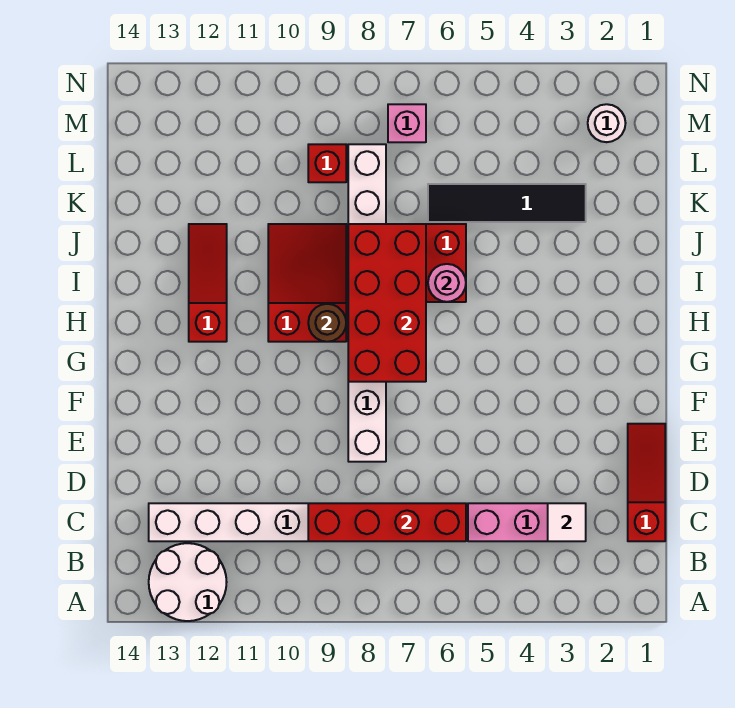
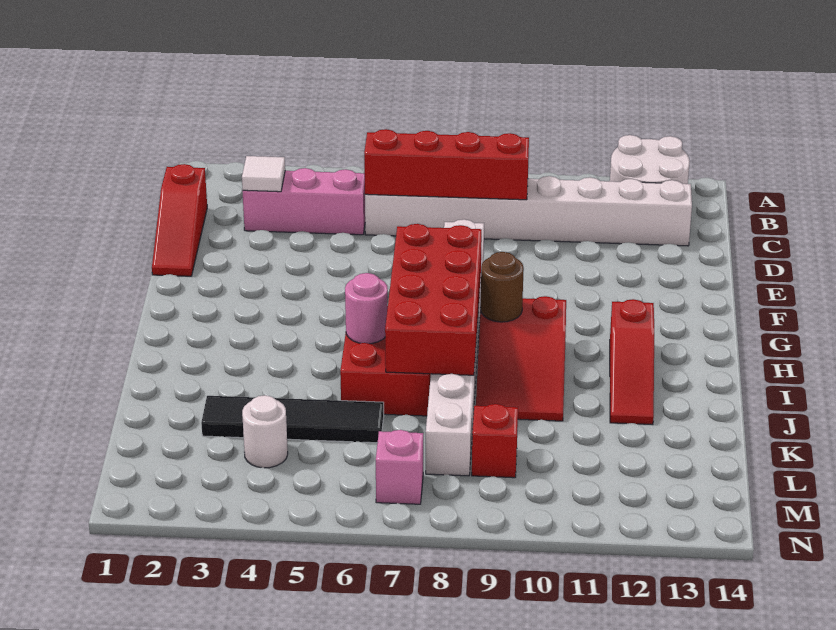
white round brick M2 level 1 -> white round brick L4 level 1

